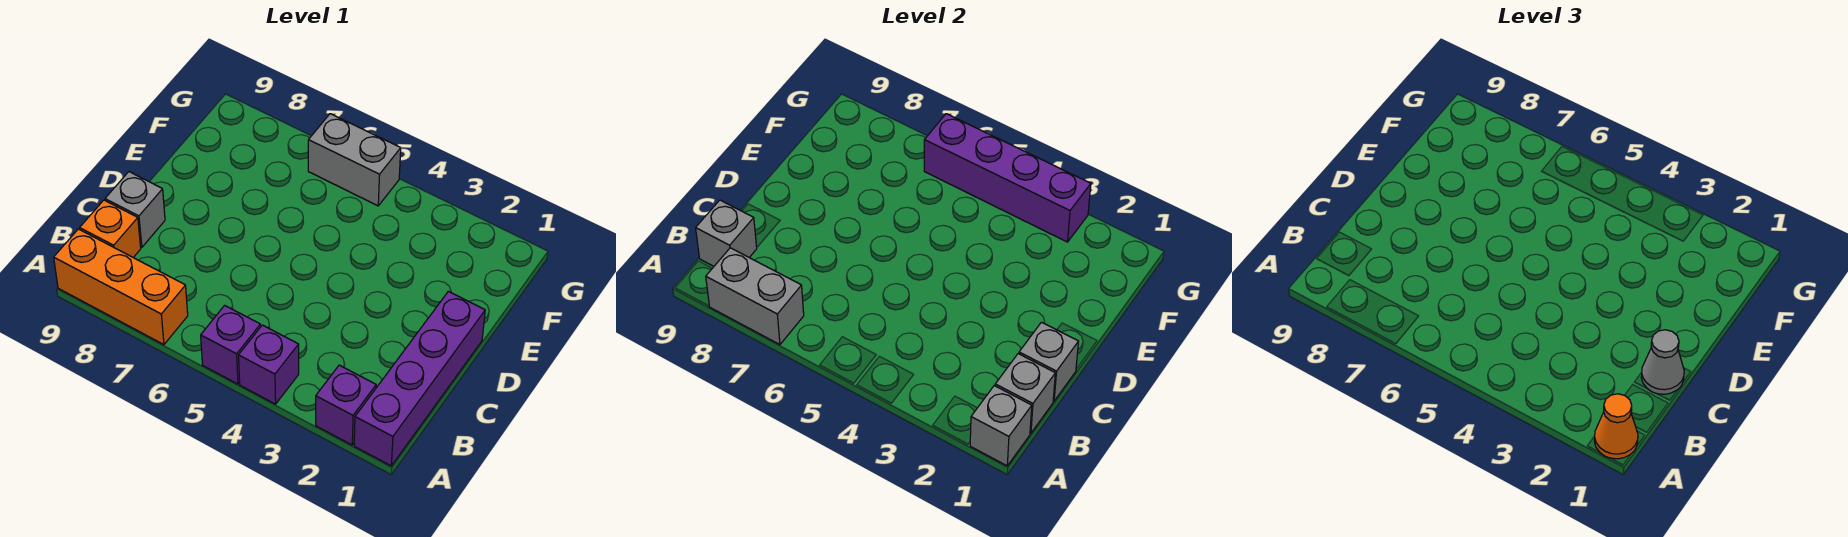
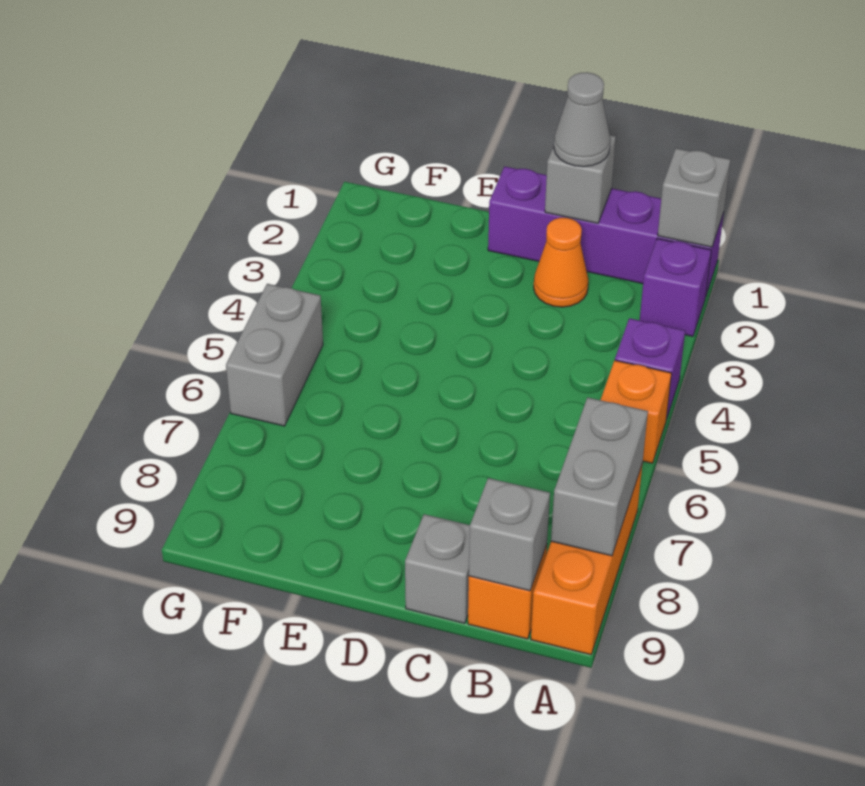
orange cone A1 level 3 -> orange cone C2 level 1
purple brick A5 level 1 -> orange brick A5 level 1
grey brick B1 level 2 -> none
purple brick G3:G6 level 2 -> none

